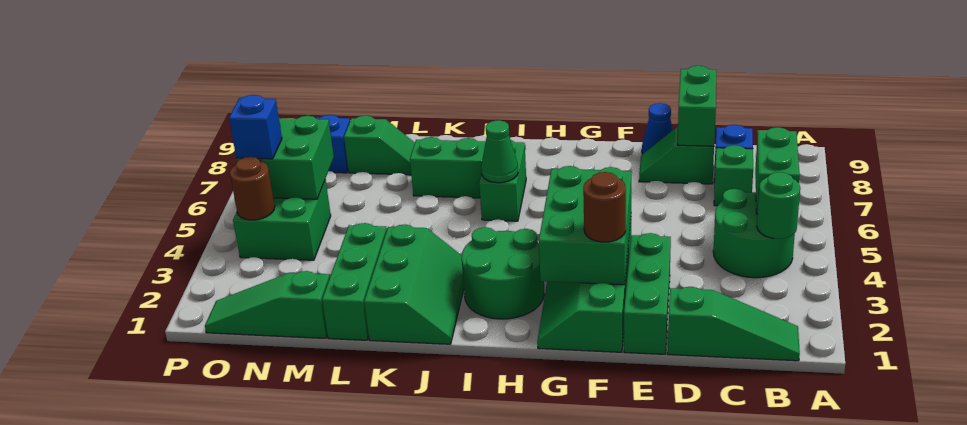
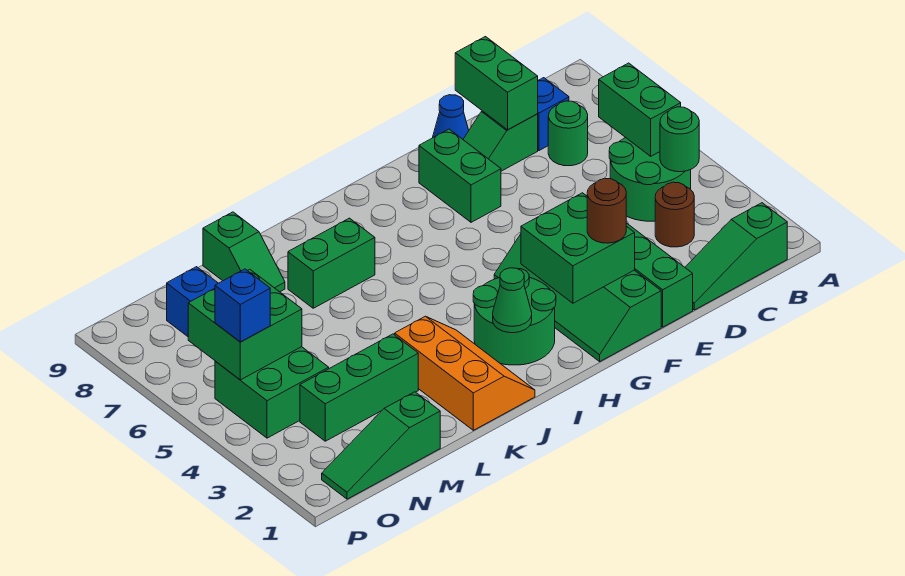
green slope B1:D1 level 1 top D -> green slope B1:D1 level 1 top B
green brick C7 level 1 -> green round brick C7 level 1
green brick F2:G4 level 2 -> green brick F2:G3 level 2
green brick I6:I7 level 1 -> green brick F7:F8 level 1
green cone I6 level 2 -> green cone I2 level 2
green slope J1:K3 level 1 top K -> orange slope J1:K3 level 1 top K
green brick L1:L3 level 1 -> green brick L3:N3 level 1
green slope L8:M8 level 1 top M -> green slope L8:L9 level 1 top 9
brown round brick O4 level 2 -> brown round brick C3 level 1

